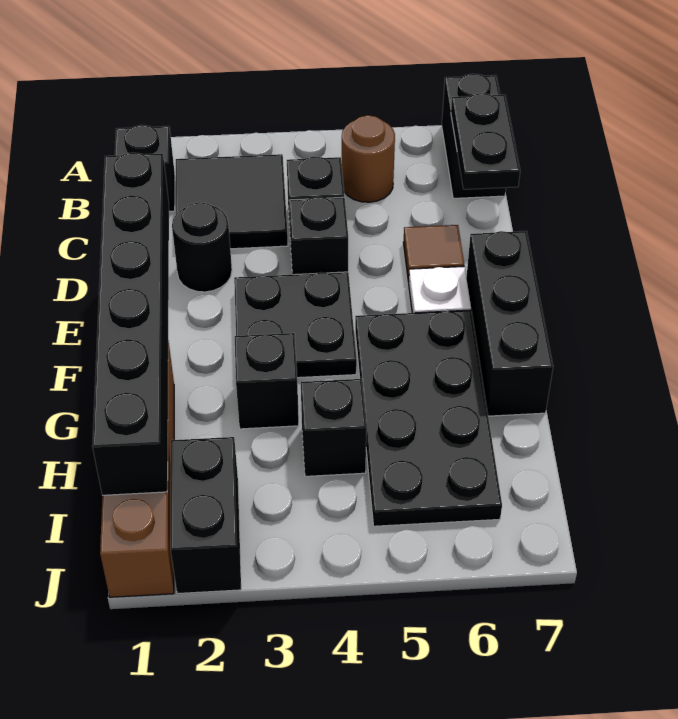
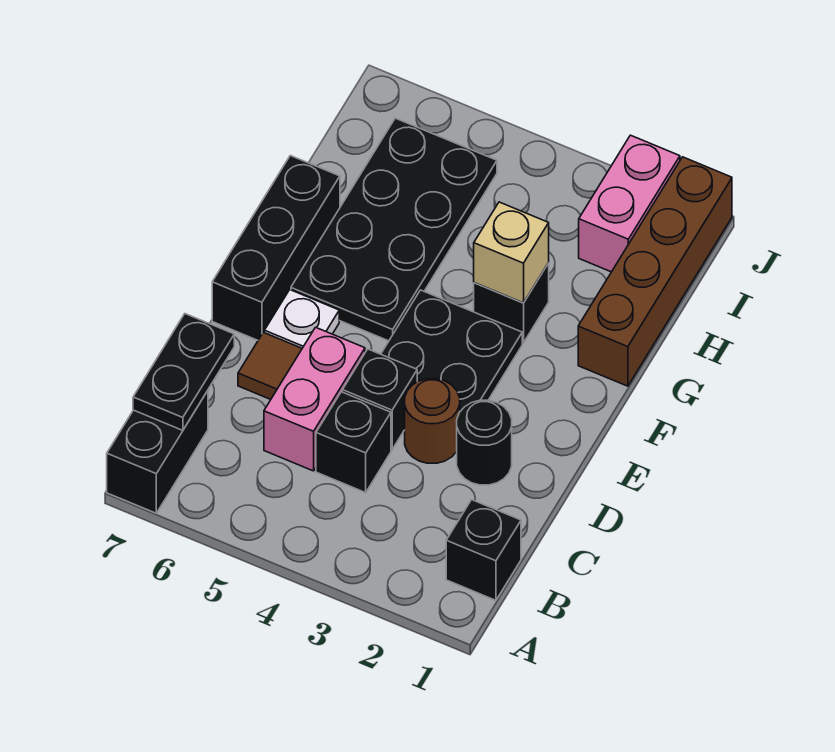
black tile B2:C3 level 1 -> none
brown round brick B5 level 1 -> brown round brick D3 level 1
none -> pink brick C5:D5 level 1
black brick D1:I1 level 2 -> none
none -> tan brick G3 level 2
black brick H4 level 1 -> none
black brick I2:J2 level 1 -> pink brick I2:J2 level 1

